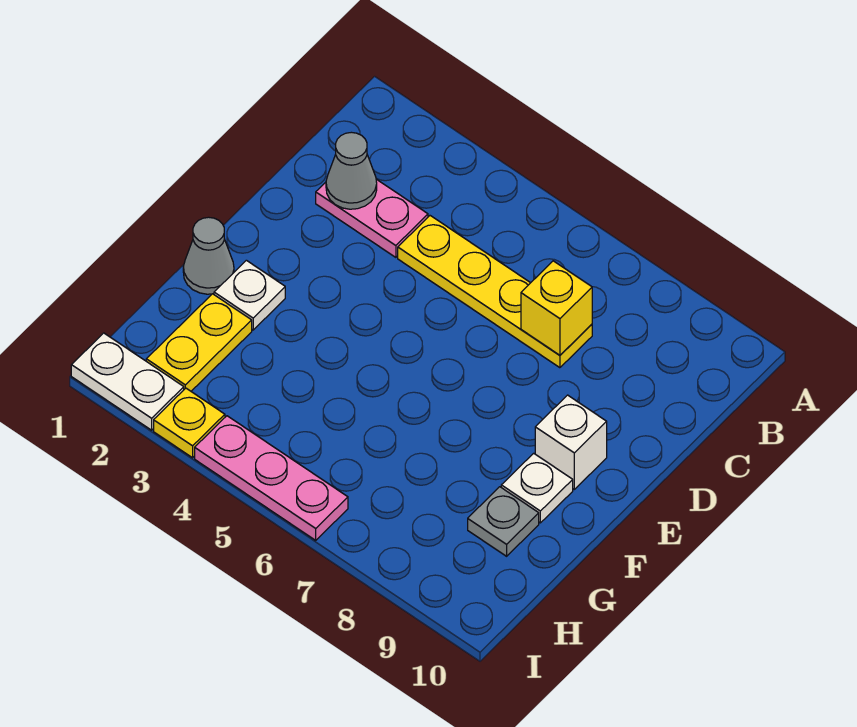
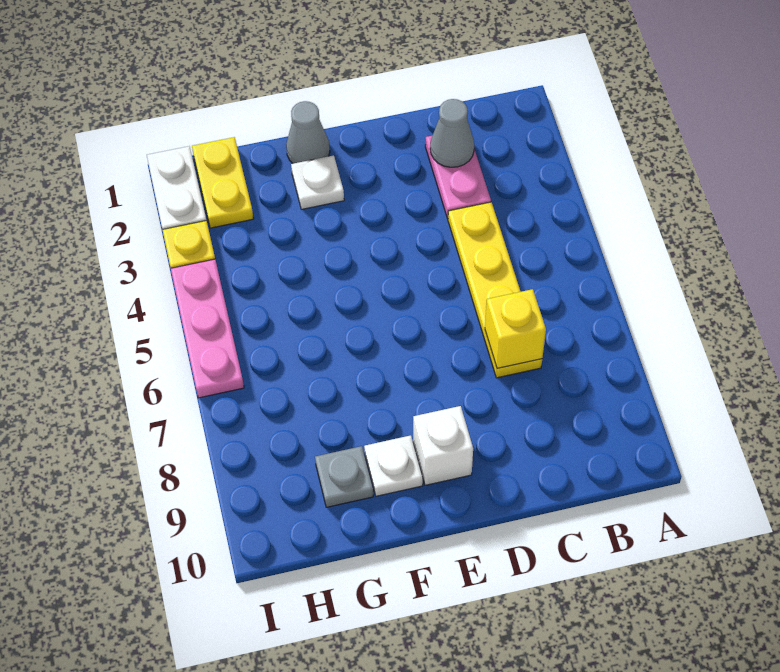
yellow plate G2:H2 level 1 -> yellow plate H1:H2 level 1

